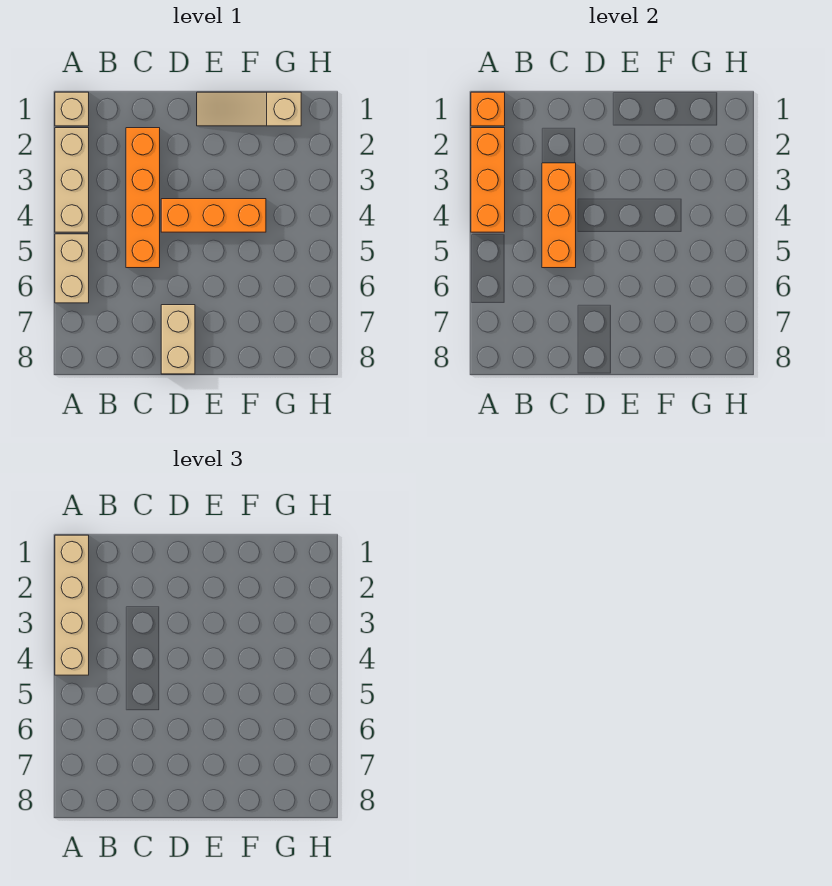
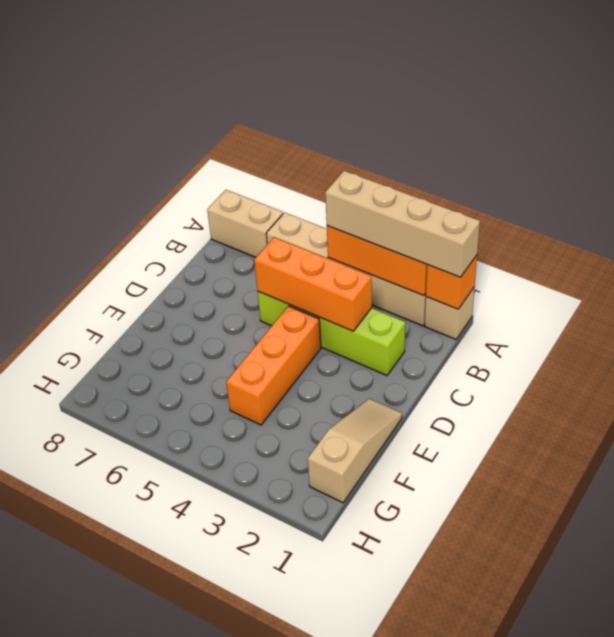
orange brick C2:C5 level 1 -> lime brick C2:C5 level 1
tan brick D7:D8 level 1 -> tan brick A7:A8 level 1

